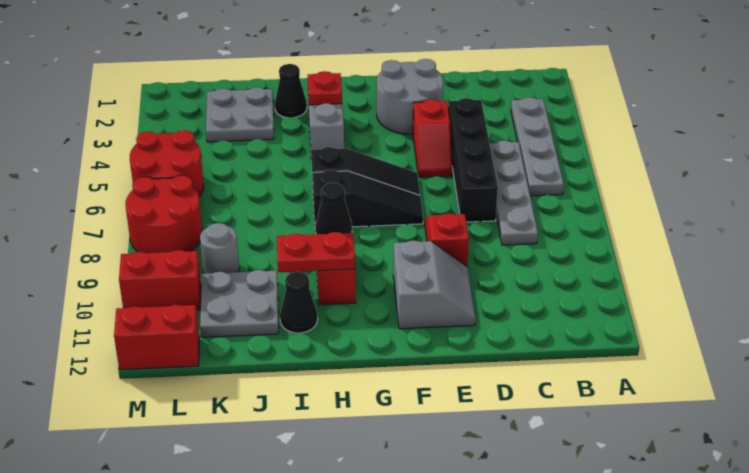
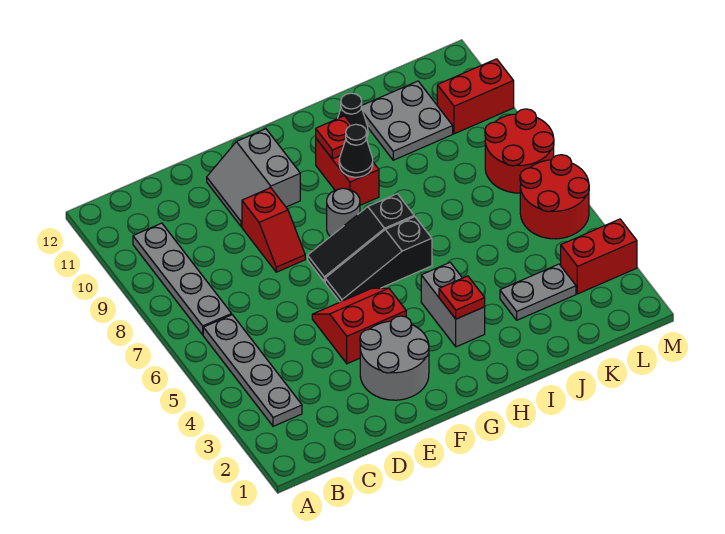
grey plate C5:C8 level 1 -> grey plate B7:B10 level 1
black brick D4:D7 level 1 -> none
red slope E4:E5 level 1 top 4 -> red slope E4:F5 level 1 top 4
red plate H10:I10 level 2 -> red plate H10 level 2
black cone I2 level 1 -> none
grey plate J2:K3 level 1 -> grey plate J3:K3 level 1
grey round brick K9 level 1 -> grey round brick G8 level 1
red brick L12:M12 level 1 -> red brick L3:M3 level 1

